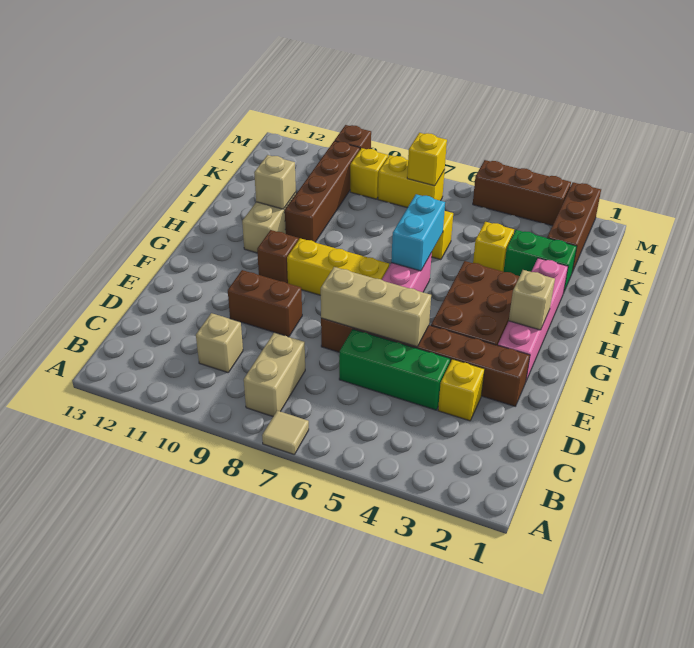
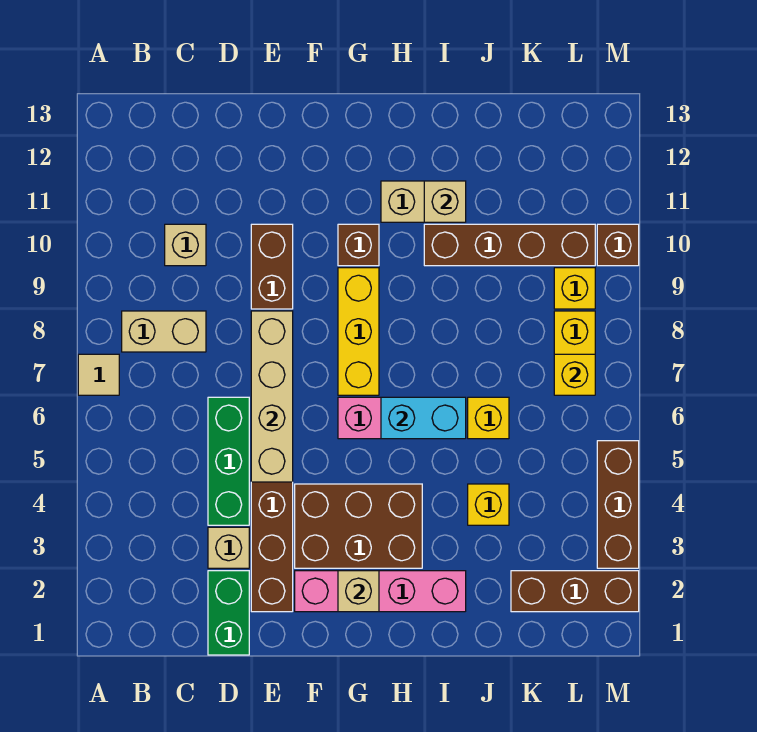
yellow brick D3 level 1 -> tan brick D3 level 1
tan brick E5:E7 level 2 -> tan brick E5:E8 level 2
green brick J2:J3 level 1 -> green brick D1:D2 level 1

